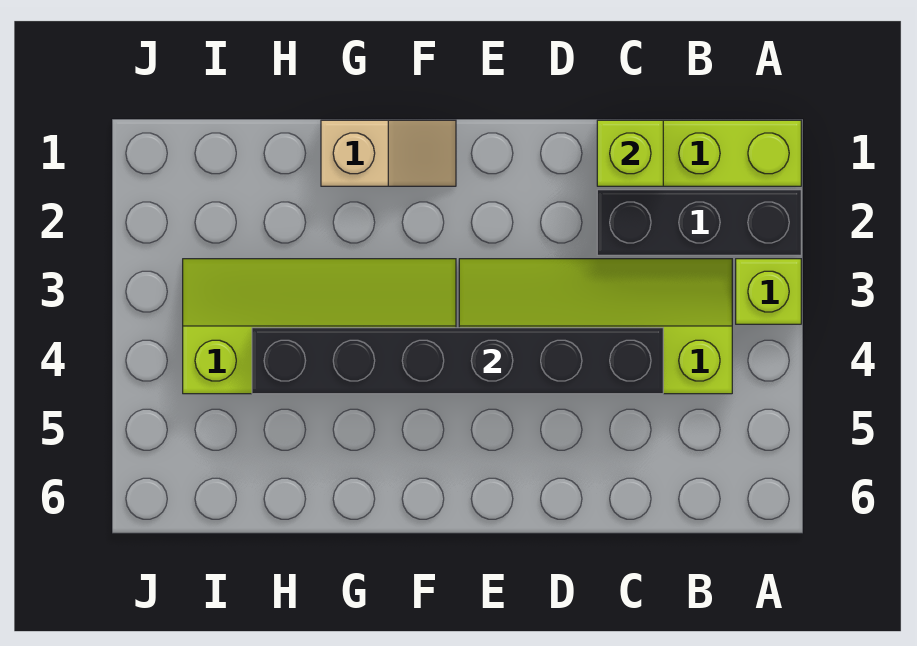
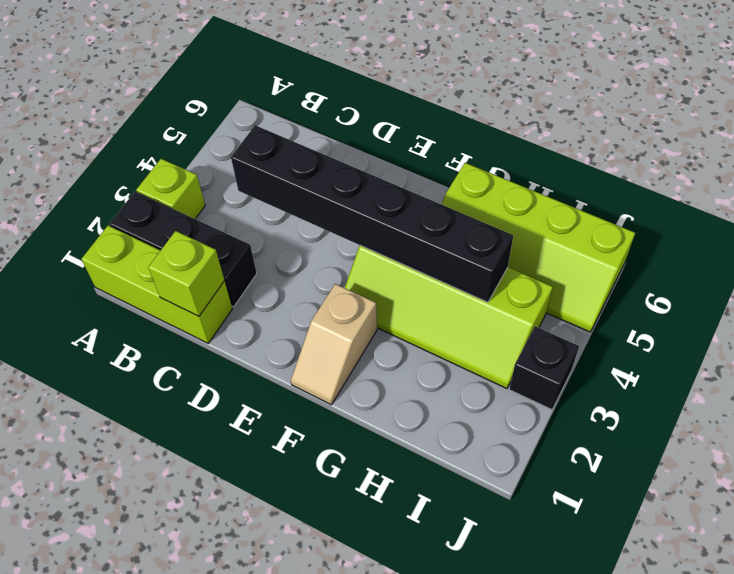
lime slope B3:E4 level 1 top 4 -> lime slope G5:J6 level 1 top 6
tan slope F1:G1 level 1 top G -> tan slope F1:F2 level 1 top 2
none -> black brick J3 level 1

